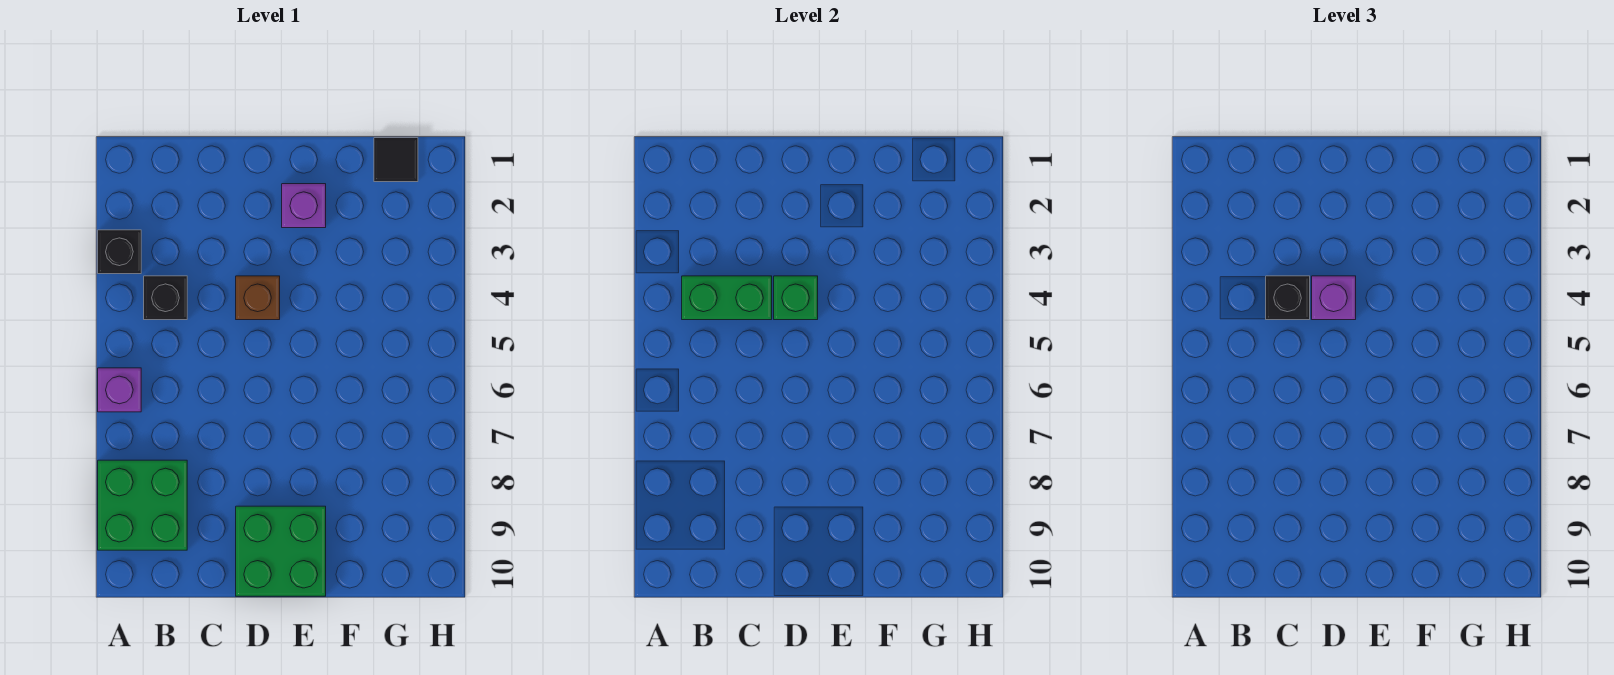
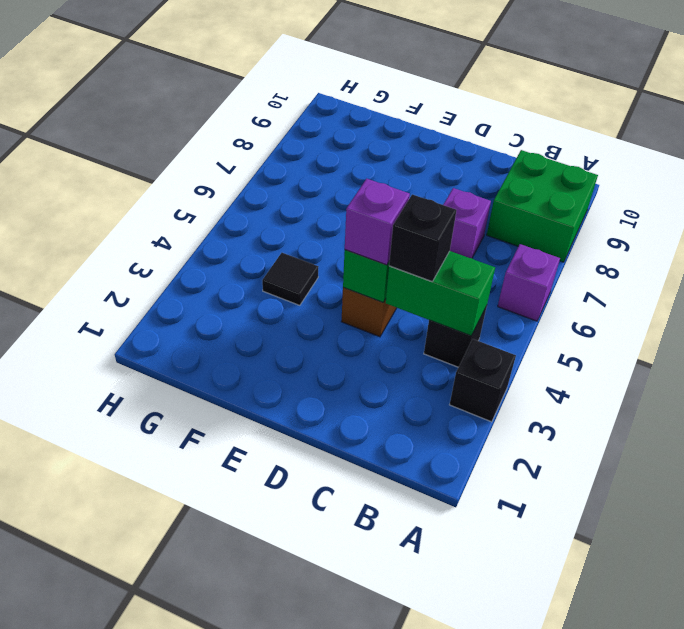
green brick D9:E10 level 1 -> none
purple brick E2 level 1 -> purple brick C7 level 1
black tile G1 level 1 -> black tile F4 level 1

